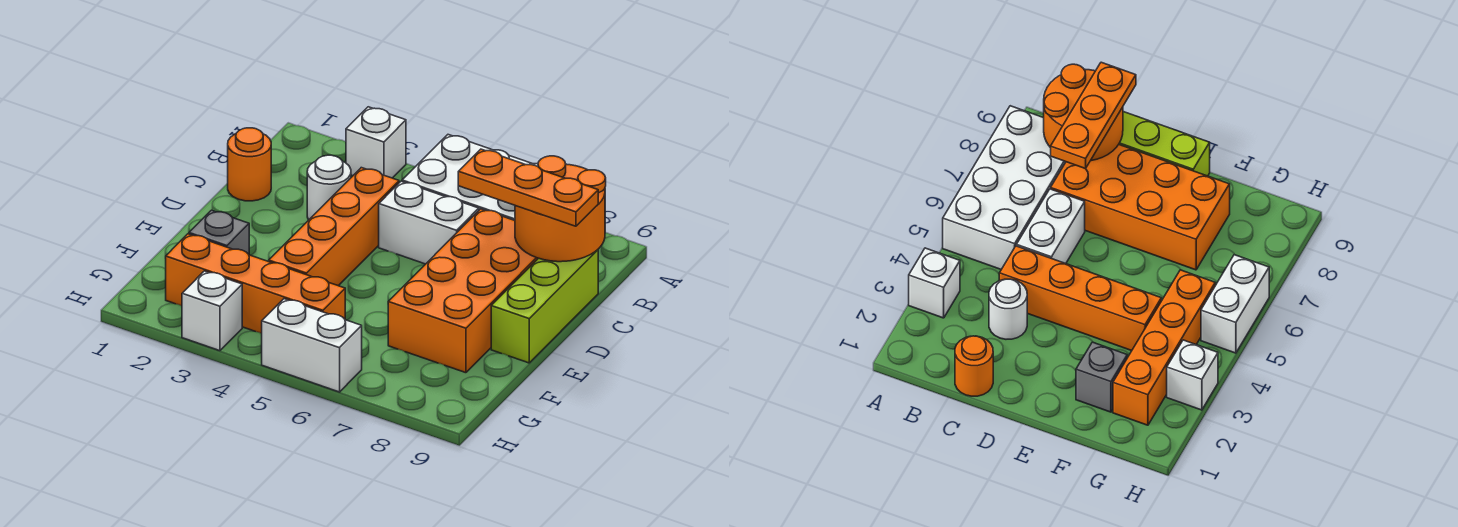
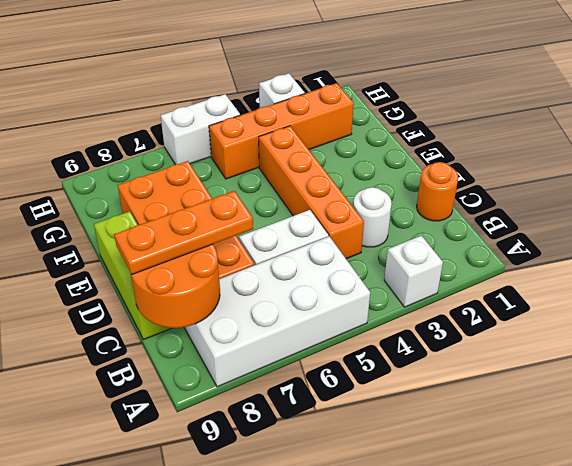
grey brick F2 level 1 -> none

